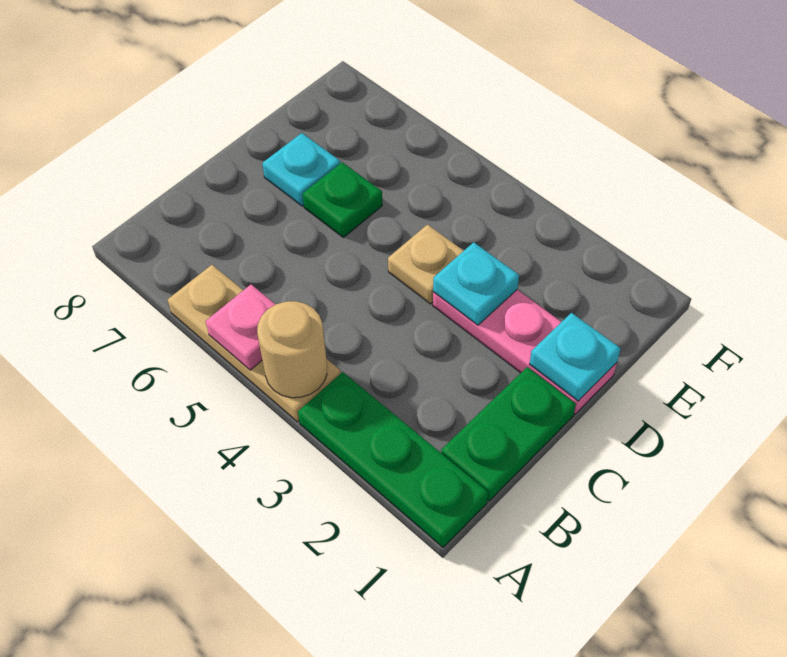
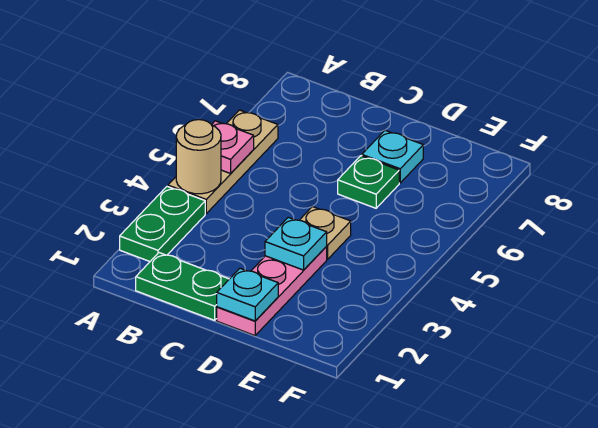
green plate A1:A3 level 1 -> green plate A2:A3 level 1

